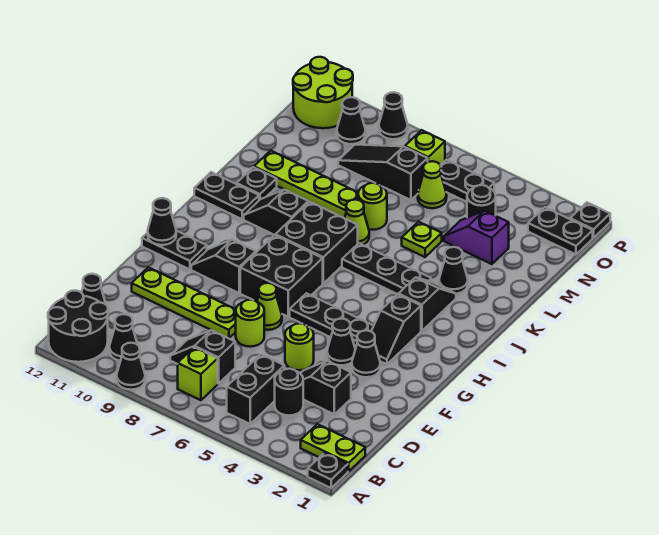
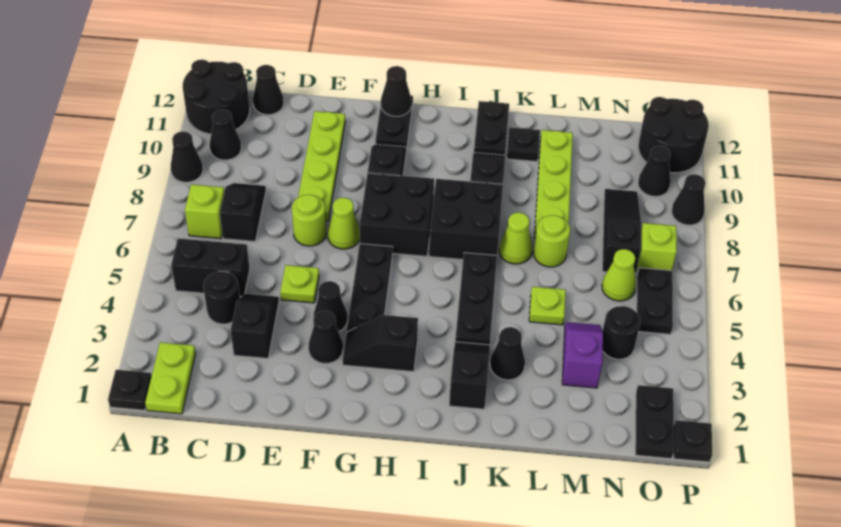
lime round brick E5 level 1 -> lime plate E5 level 1
black slope I3:J3 level 1 top I -> black slope J2:J3 level 1 top 2
lime round brick O11:P12 level 1 -> black round brick O11:P12 level 1

